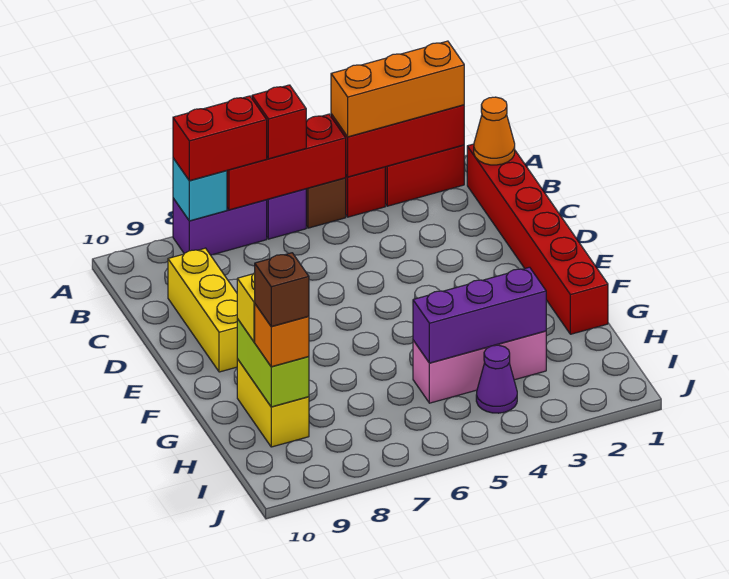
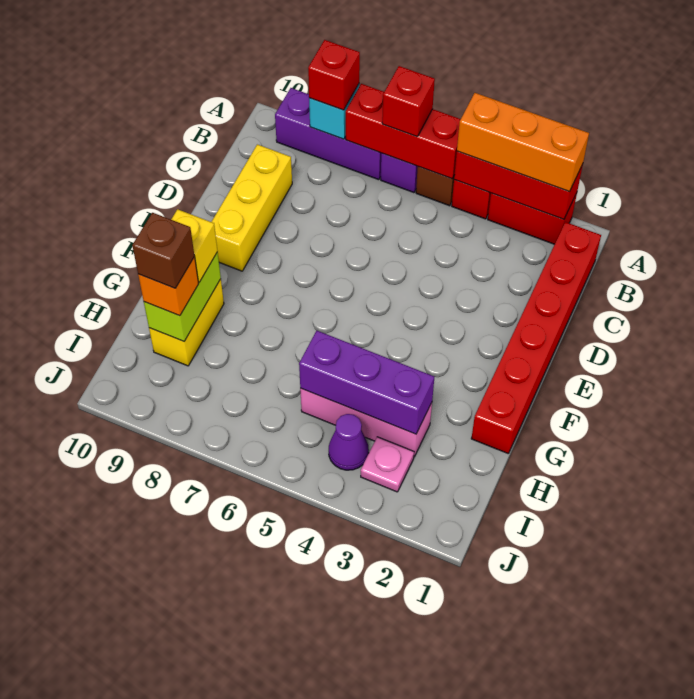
purple brick A7:A8 level 1 -> purple brick A7:A9 level 1
red brick A7:A8 level 3 -> red brick A8 level 3
orange cone B1 level 2 -> none
none -> pink plate I3 level 1

